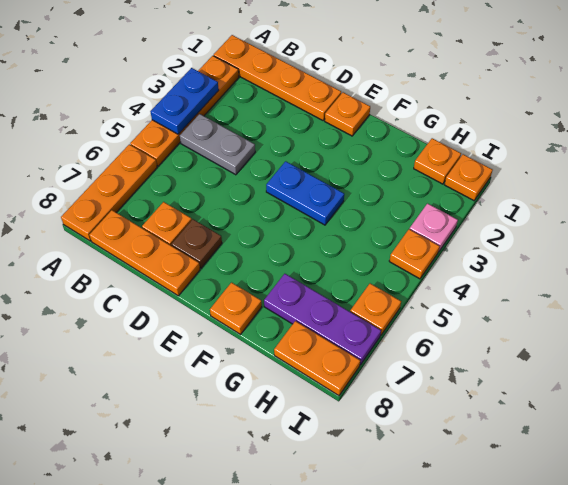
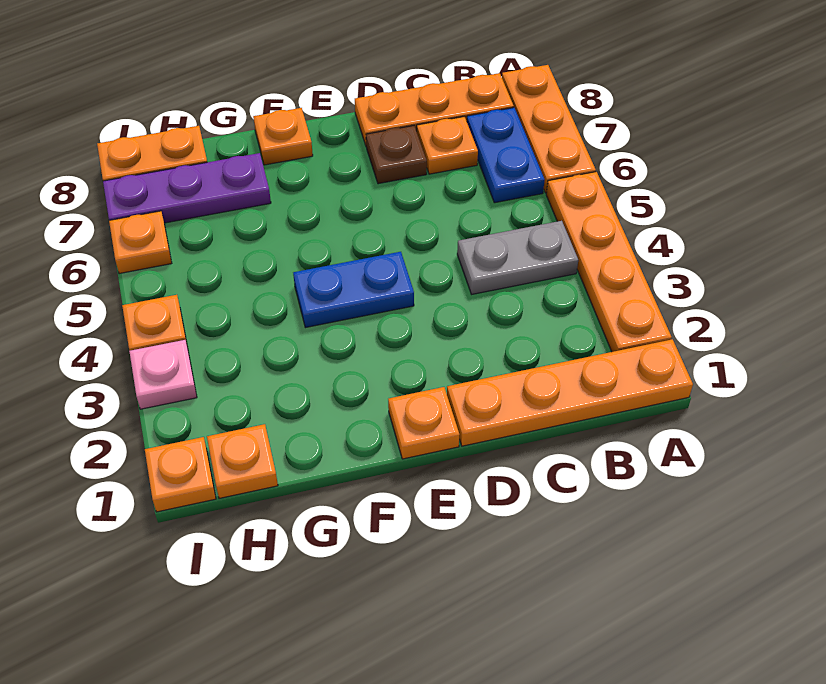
blue plate A3:A4 level 2 -> blue plate B6:B7 level 1

